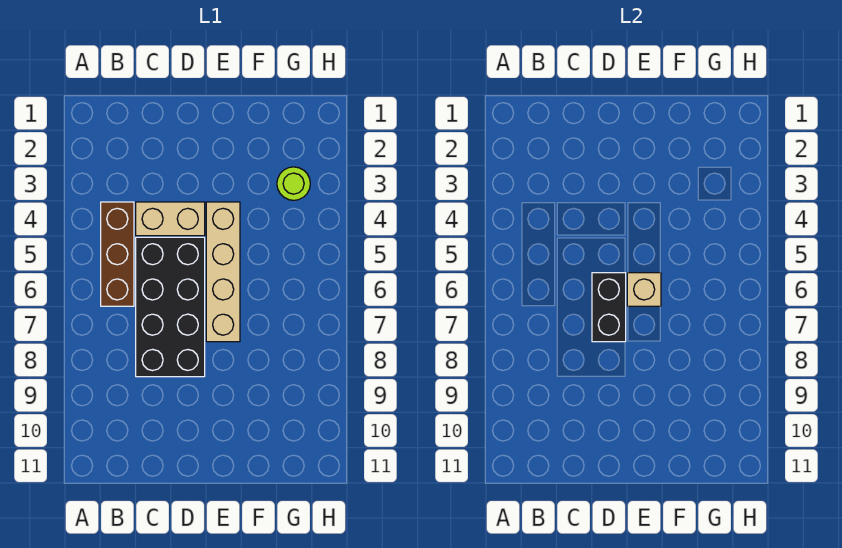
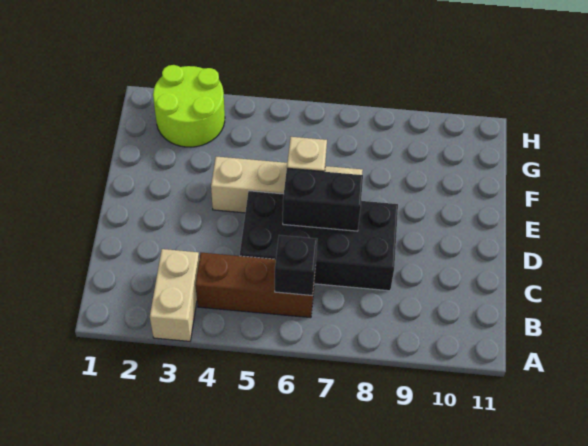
none -> black brick B6 level 2
tan brick C4:D4 level 1 -> tan brick A3:B3 level 1
lime round brick G3 level 1 -> lime round brick G2:H3 level 1

